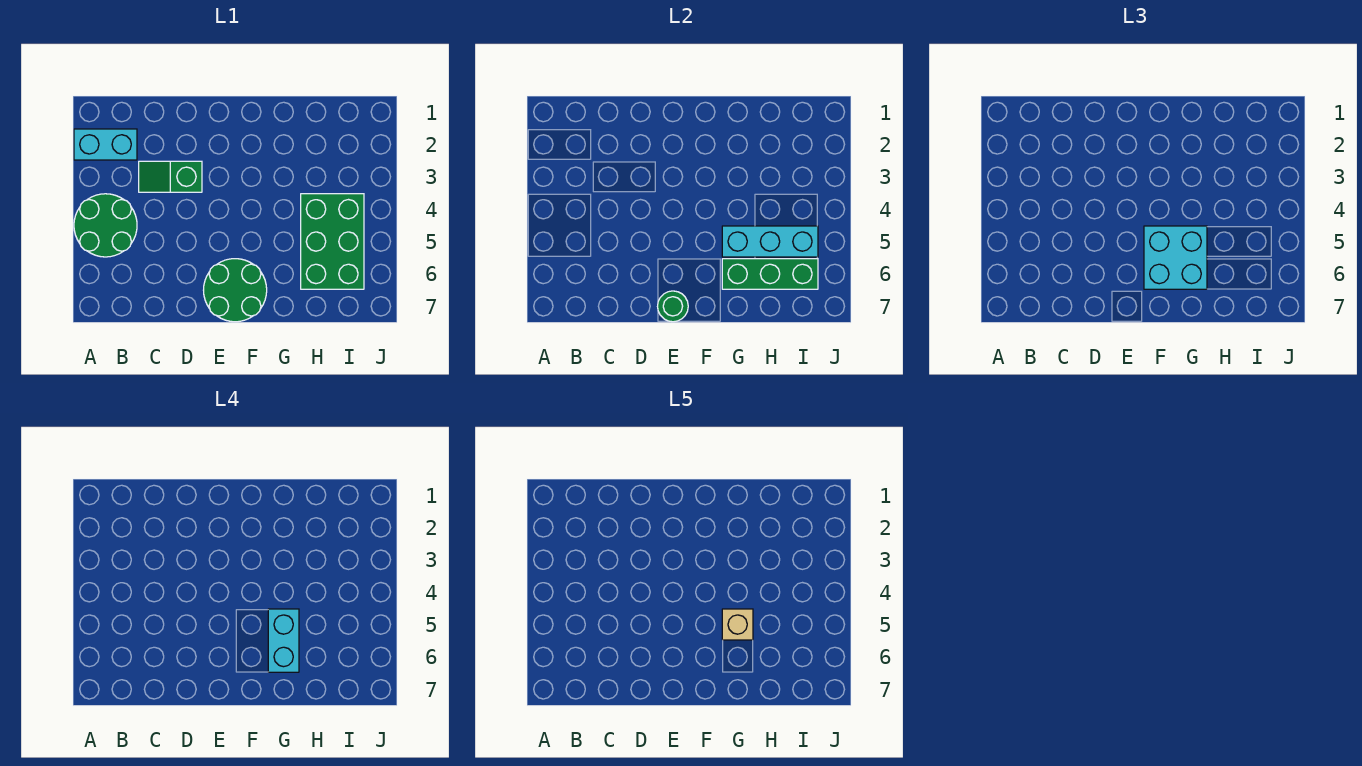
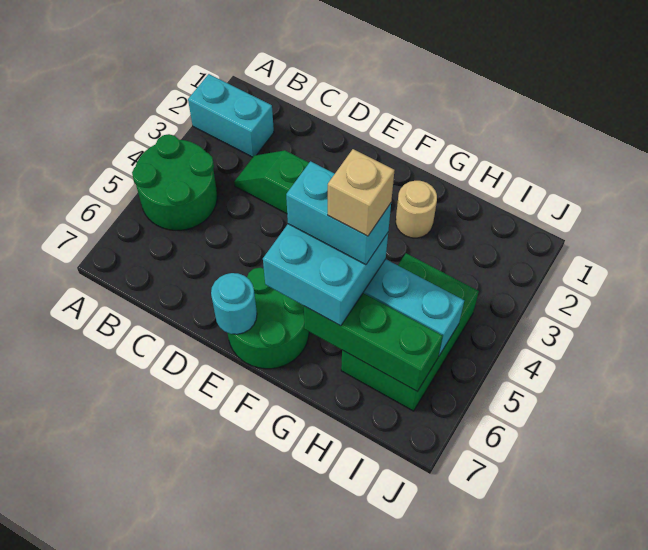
green round brick E7 level 2 -> cyan round brick E7 level 2
none -> tan round brick G2 level 1
cyan brick G5:G6 level 4 -> cyan brick F5:G5 level 4

